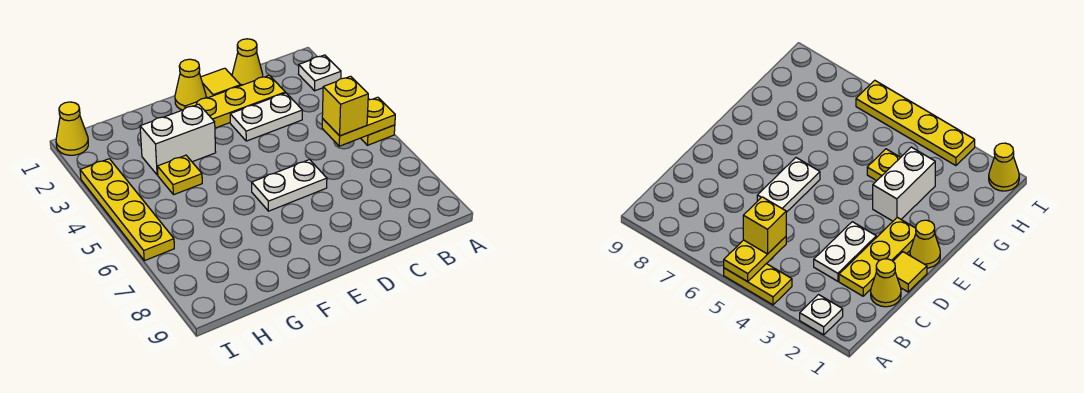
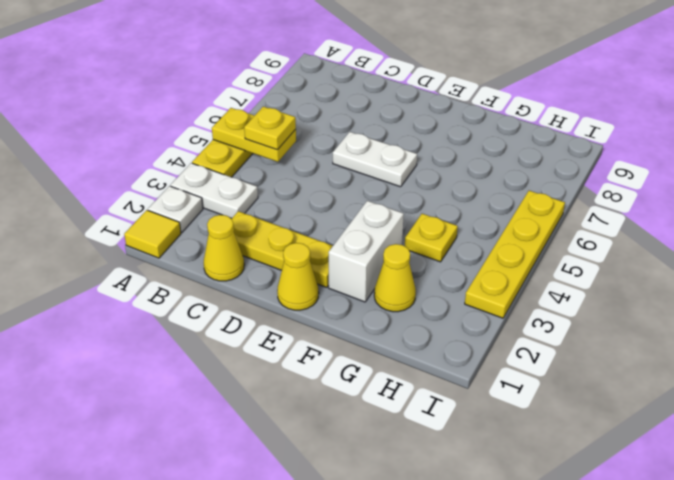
yellow brick B5 level 3 -> yellow plate B5 level 3
white plate C3:D3 level 1 -> white plate A3:B3 level 1
yellow tile D1 level 1 -> yellow tile A1 level 1
white brick F3:G3 level 1 -> white brick F2:F3 level 1
yellow cone I1 level 1 -> yellow cone G2 level 1

